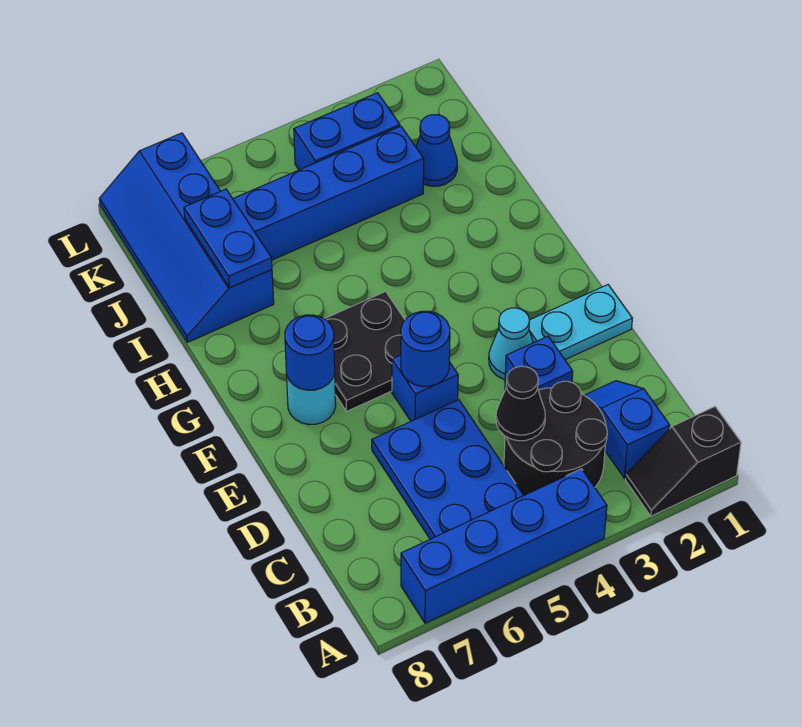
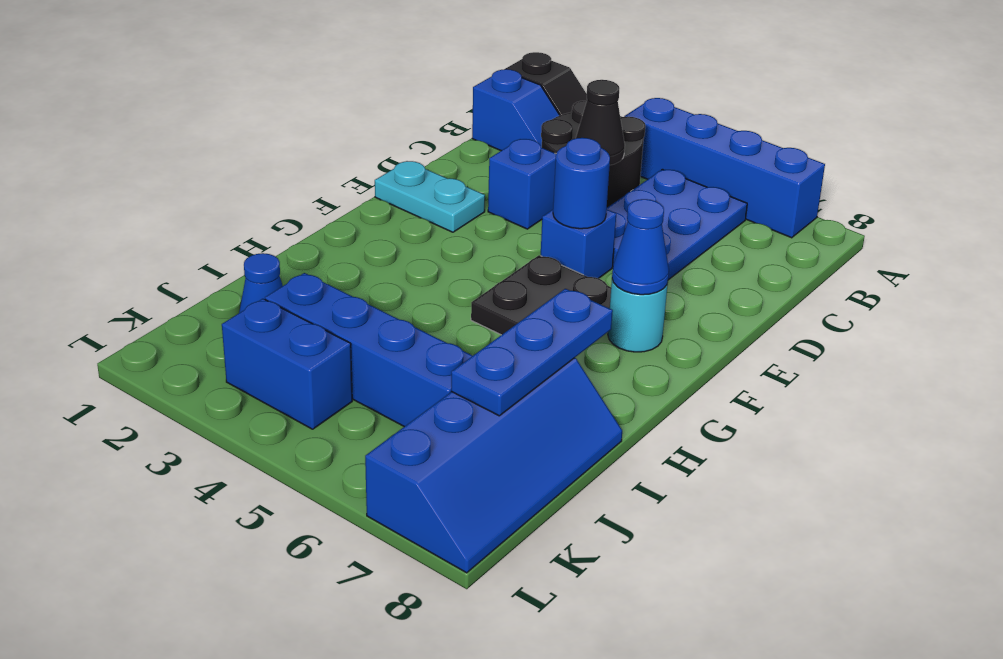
blue slope B2:C2 level 1 top B -> blue slope B1:B2 level 1 top 1
cyan cone E3 level 1 -> none
blue round brick F7 level 2 -> blue cone F7 level 2
blue plate I7:J7 level 2 -> blue plate H7:J7 level 2

